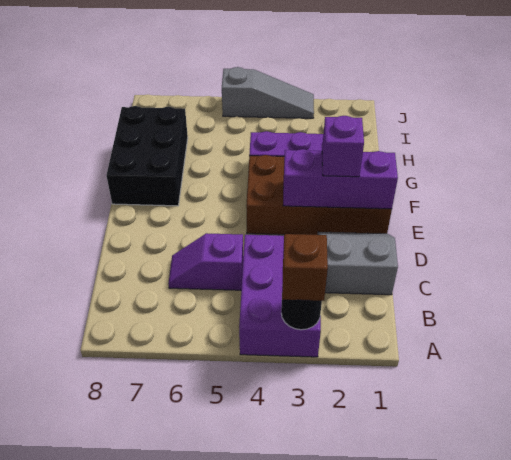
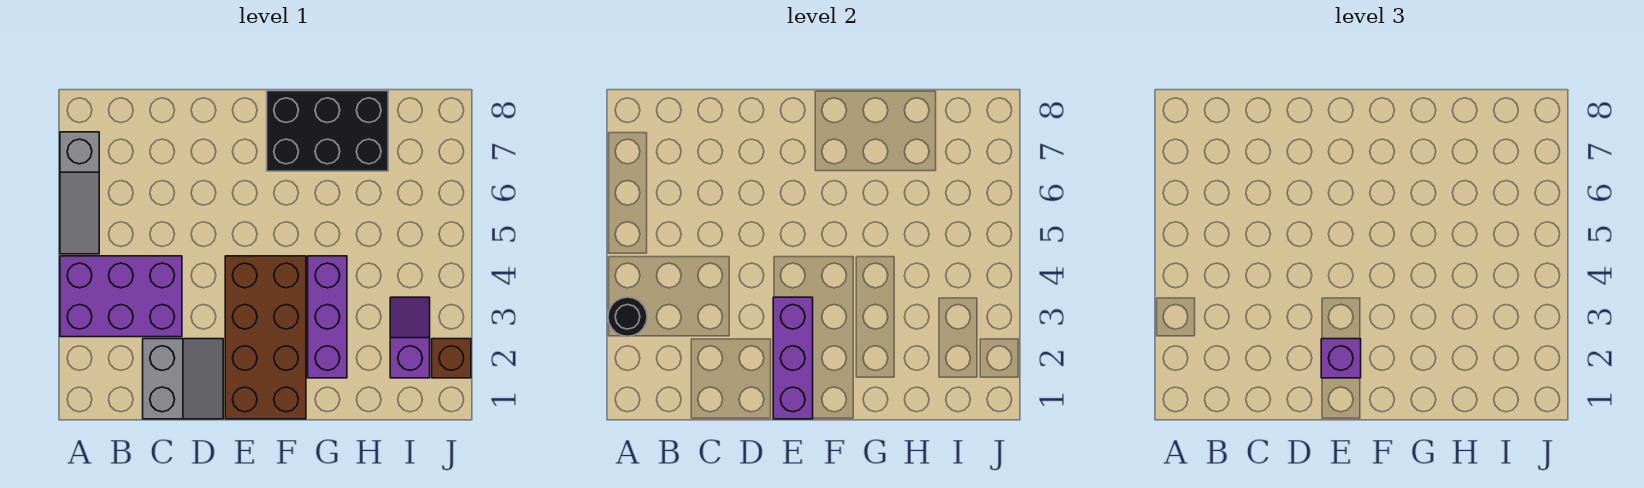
brown brick A3 level 3 -> brown brick J2 level 1
purple slope C5:C6 level 1 top 5 -> purple slope I2:I3 level 1 top 2
grey slope J3:J5 level 1 top 5 -> grey slope A5:A7 level 1 top 7

